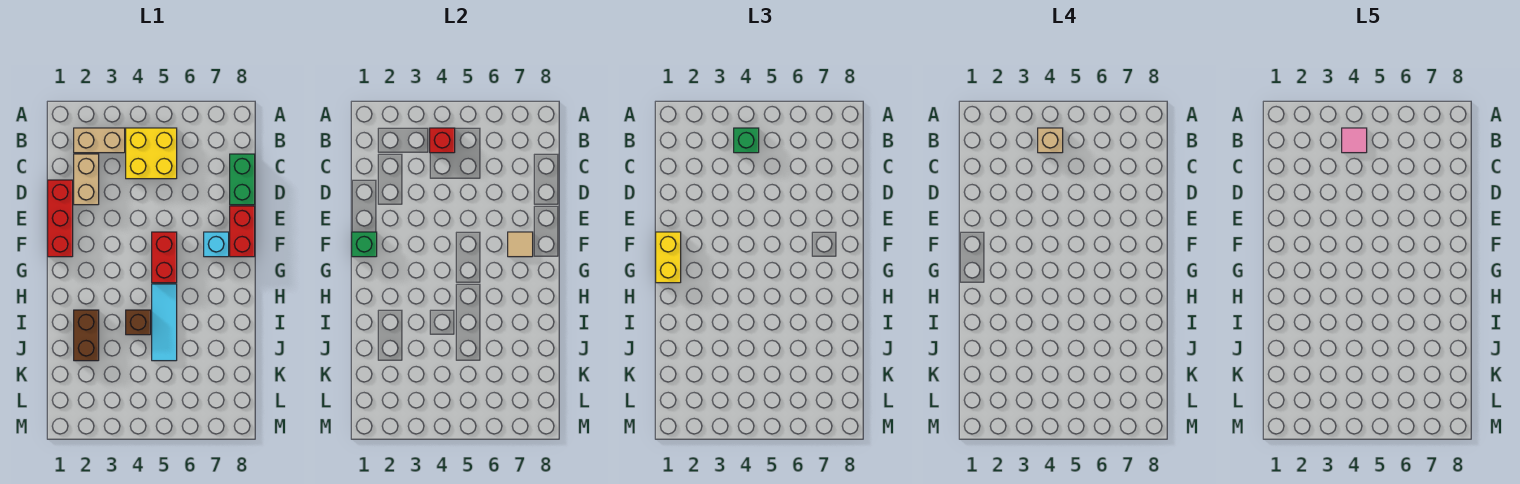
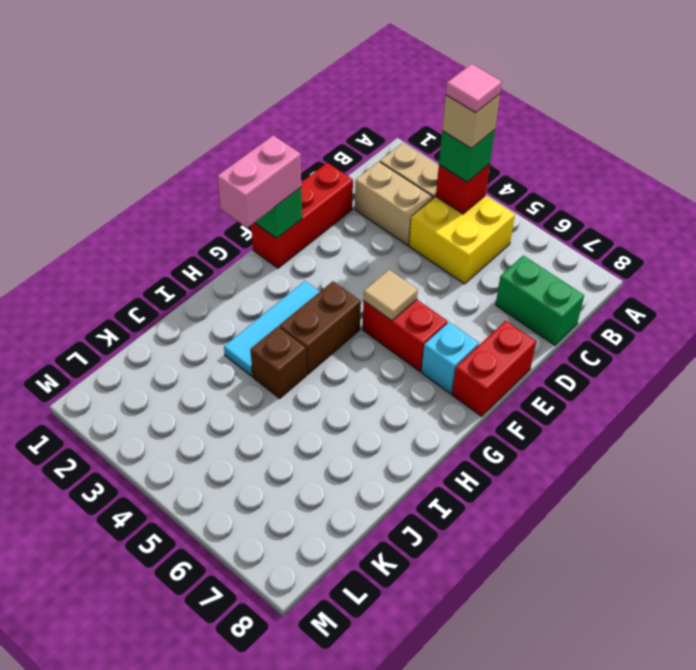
tan brick C2:D2 level 1 -> tan brick C2:C3 level 1
green brick C8:D8 level 1 -> green brick C7:C8 level 1
yellow brick F1:G1 level 3 -> pink brick F1:G1 level 3
red brick F5:G5 level 1 -> red brick F5:F6 level 1
tan tile F7 level 2 -> tan tile F5 level 2
cyan tile H5:J5 level 1 -> cyan tile G3:I3 level 1
brown brick I2:J2 level 1 -> brown brick G4:H4 level 1

